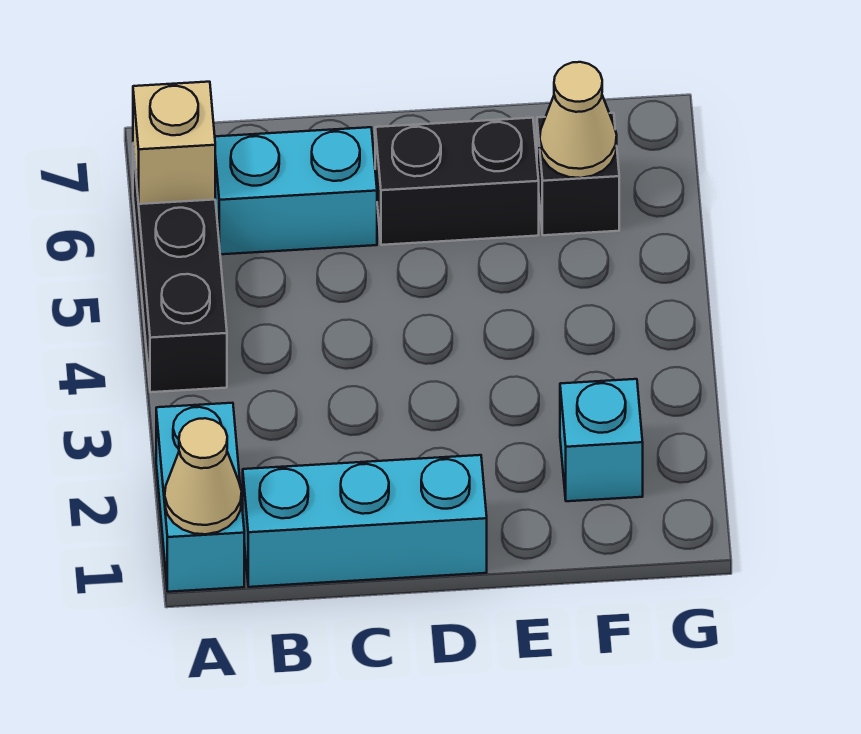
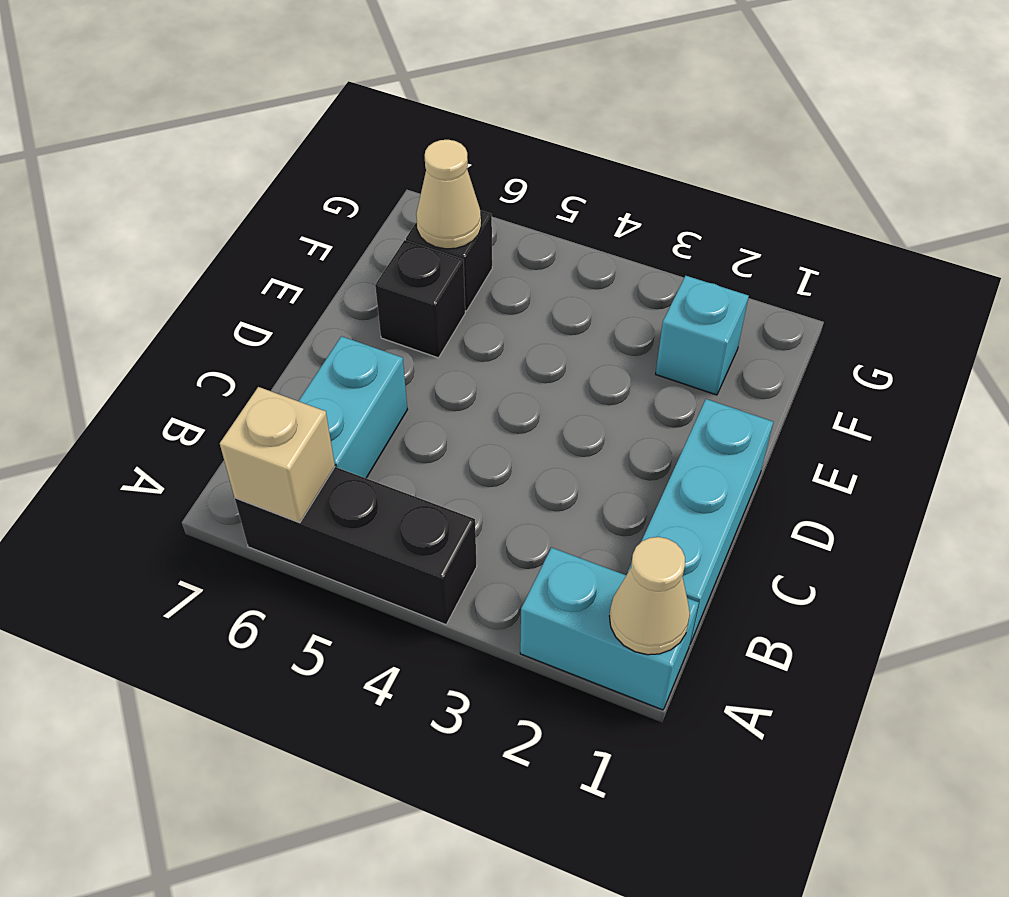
black brick D6:E6 level 1 -> black brick E6 level 1

